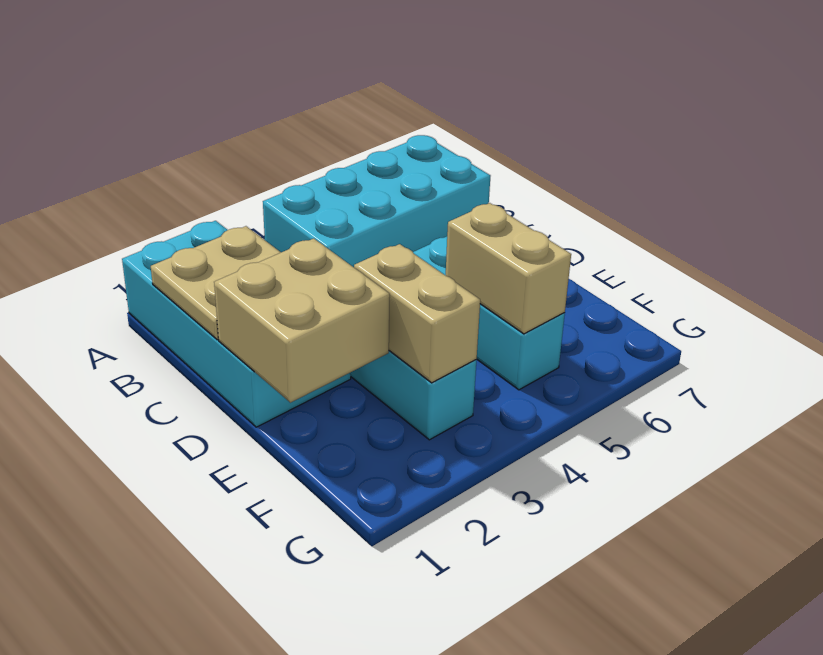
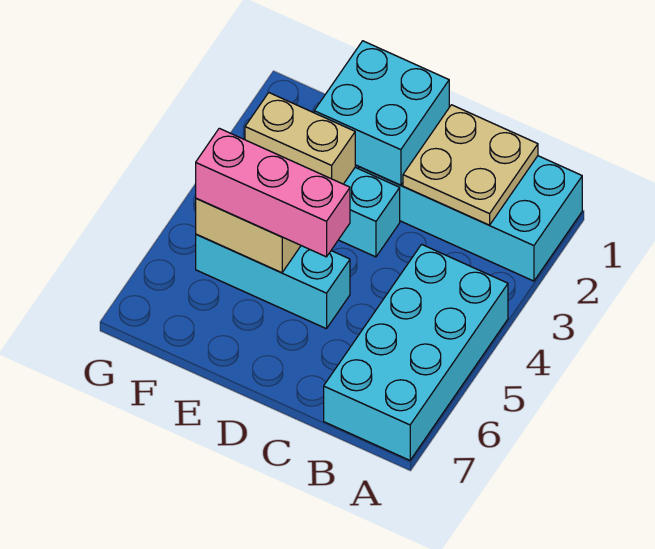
tan brick D1:E2 level 2 -> cyan brick D1:E2 level 2
none -> pink brick D5:F5 level 3

